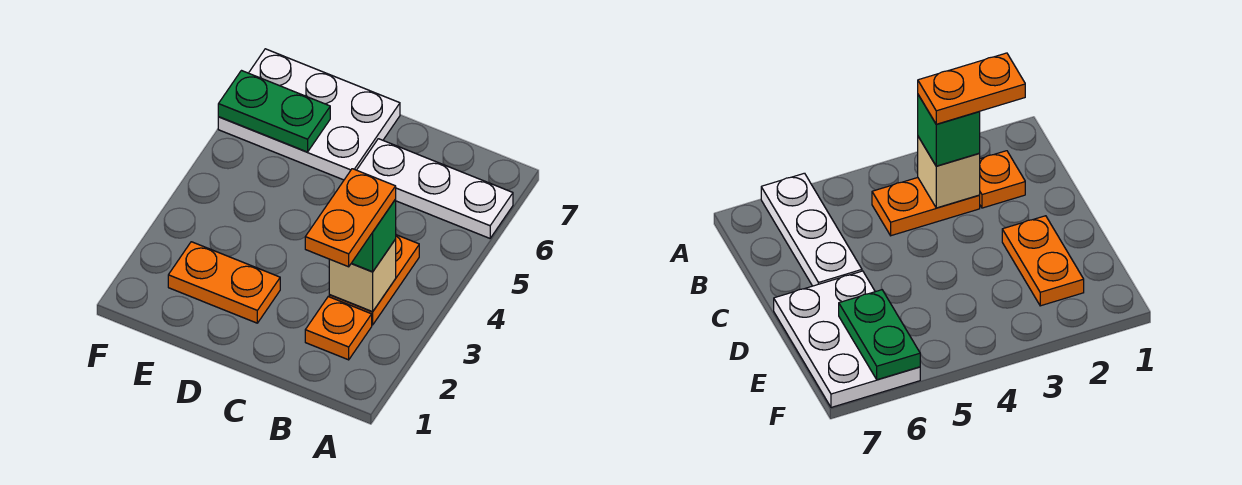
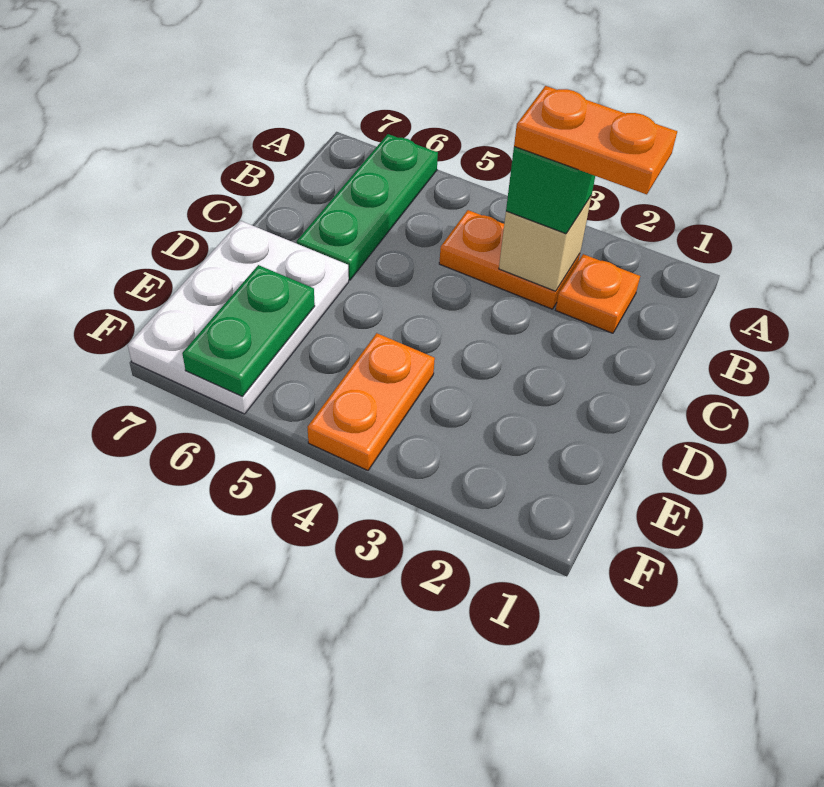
white plate A6:C6 level 1 -> green plate A6:C6 level 1
orange plate D2:E2 level 1 -> orange plate E4:F4 level 1

